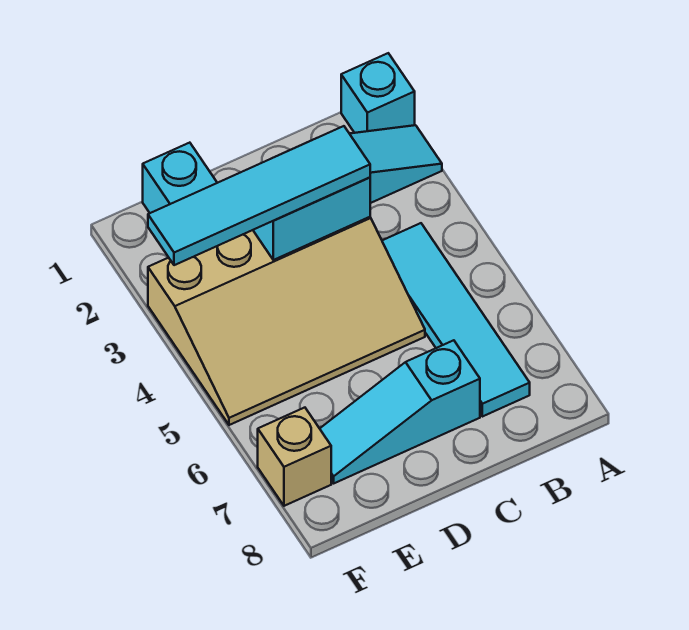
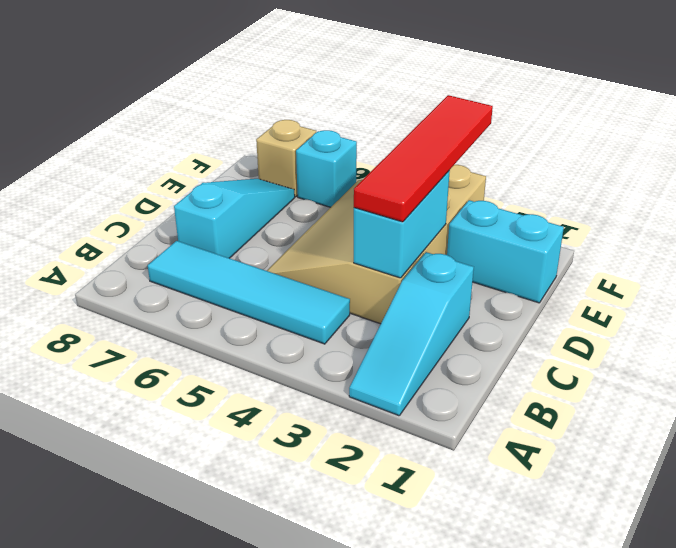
cyan brick A1 level 1 -> cyan brick F6 level 1
cyan tile C3:F3 level 3 -> red tile C3:F3 level 3

